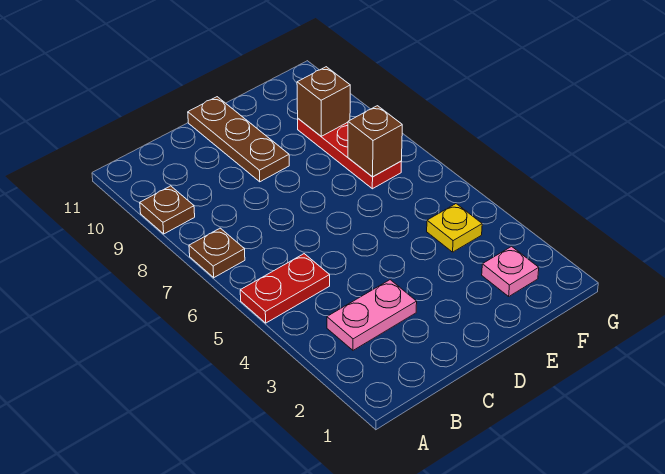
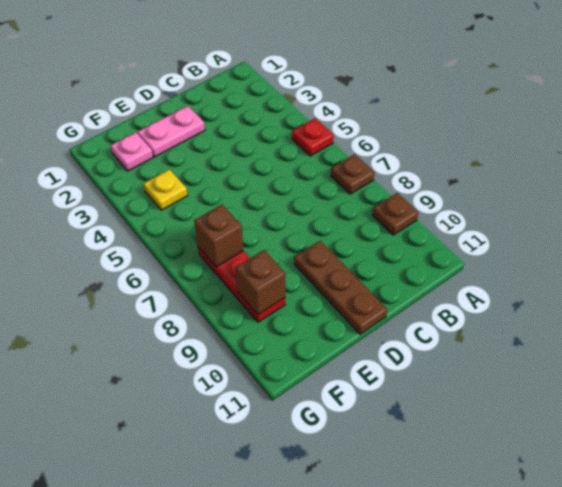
red plate A5:B5 level 1 -> red plate A5 level 1
pink plate B3:C3 level 1 -> pink plate D2:E2 level 1

